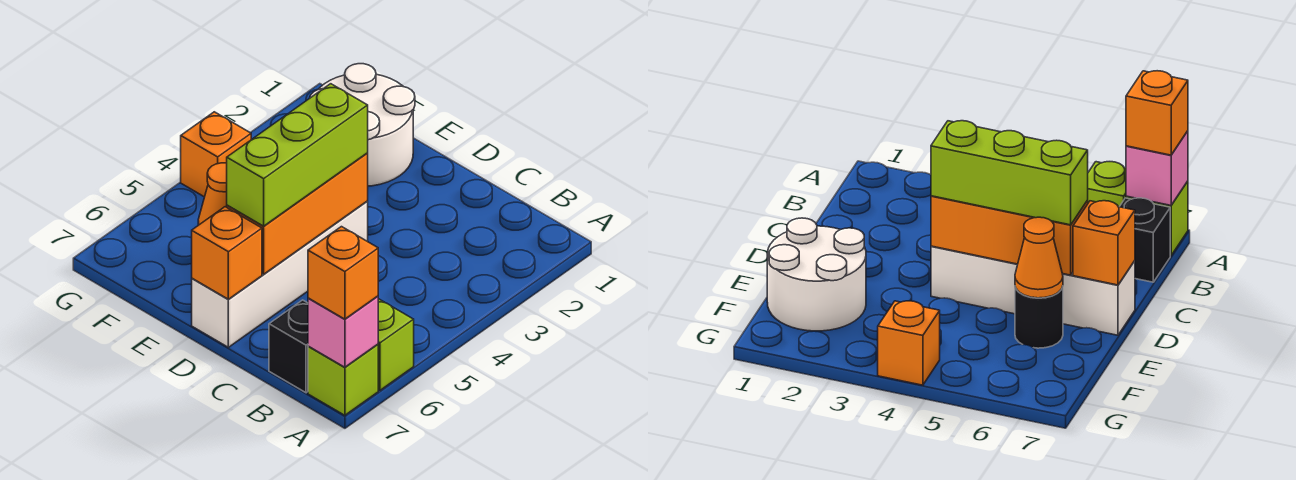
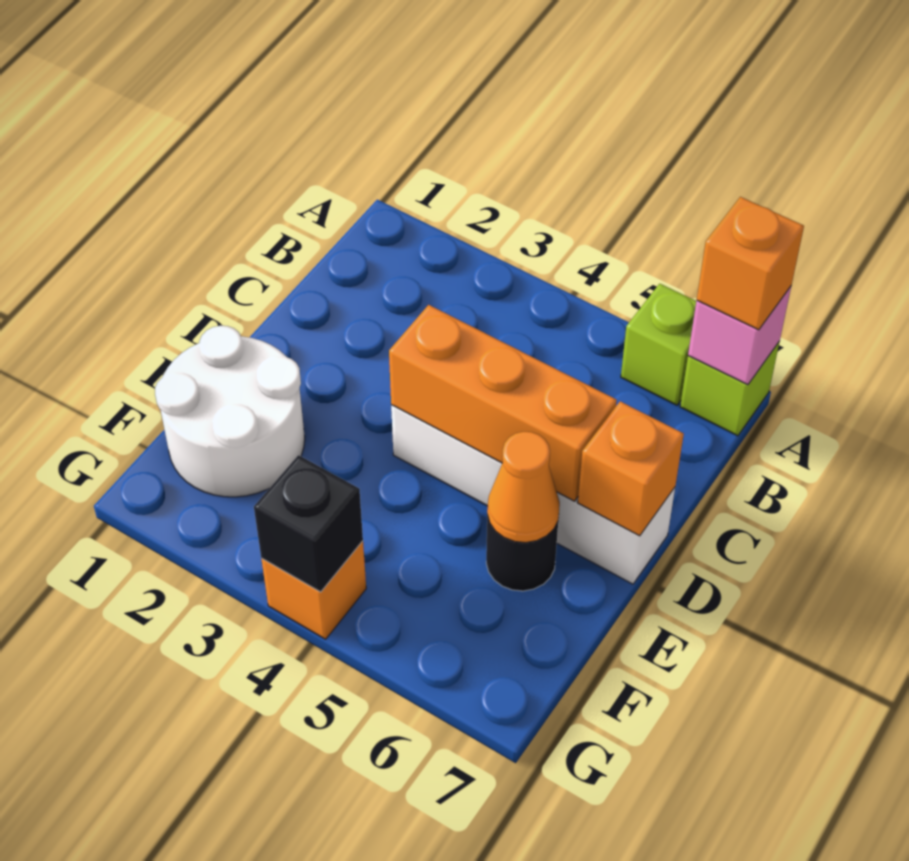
black brick B7 level 1 -> black brick G4 level 2
lime brick D4:D6 level 3 -> none

